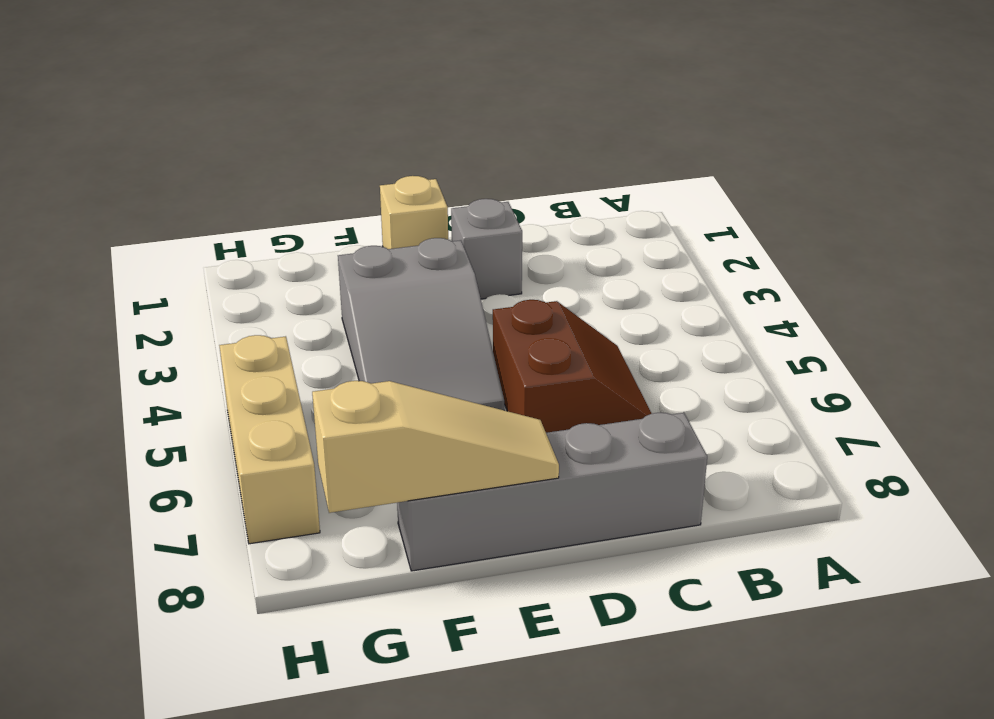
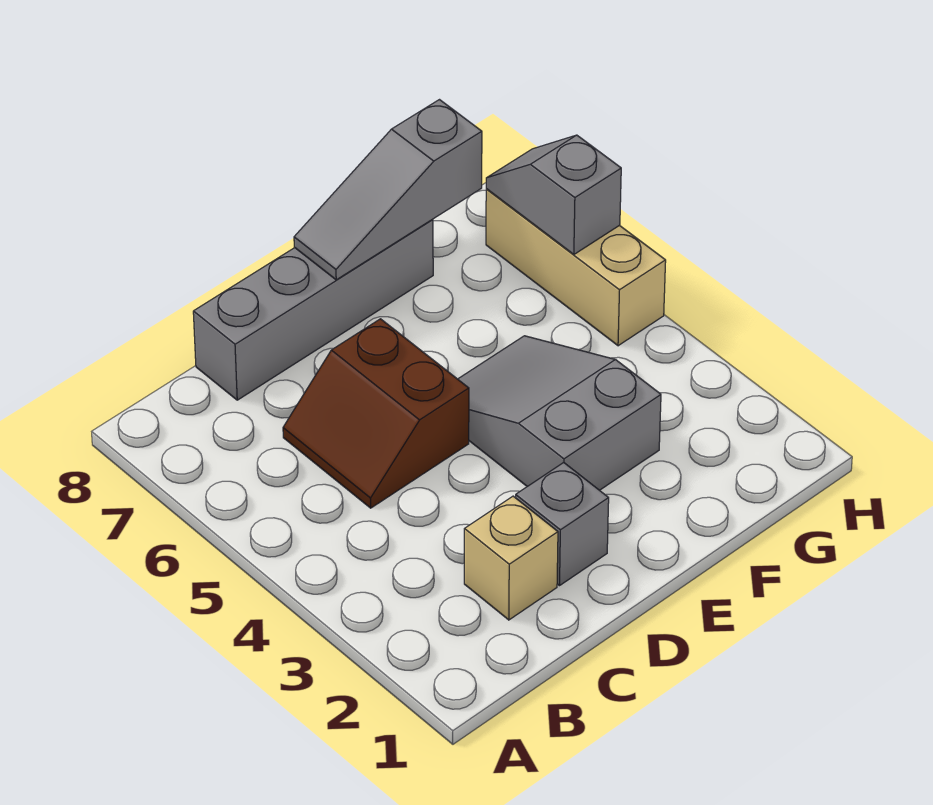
tan brick E1 level 1 -> tan brick C2 level 1
tan slope E8:G8 level 2 top G -> grey slope E8:G8 level 2 top G
none -> grey slope H6:H7 level 2 top 6

